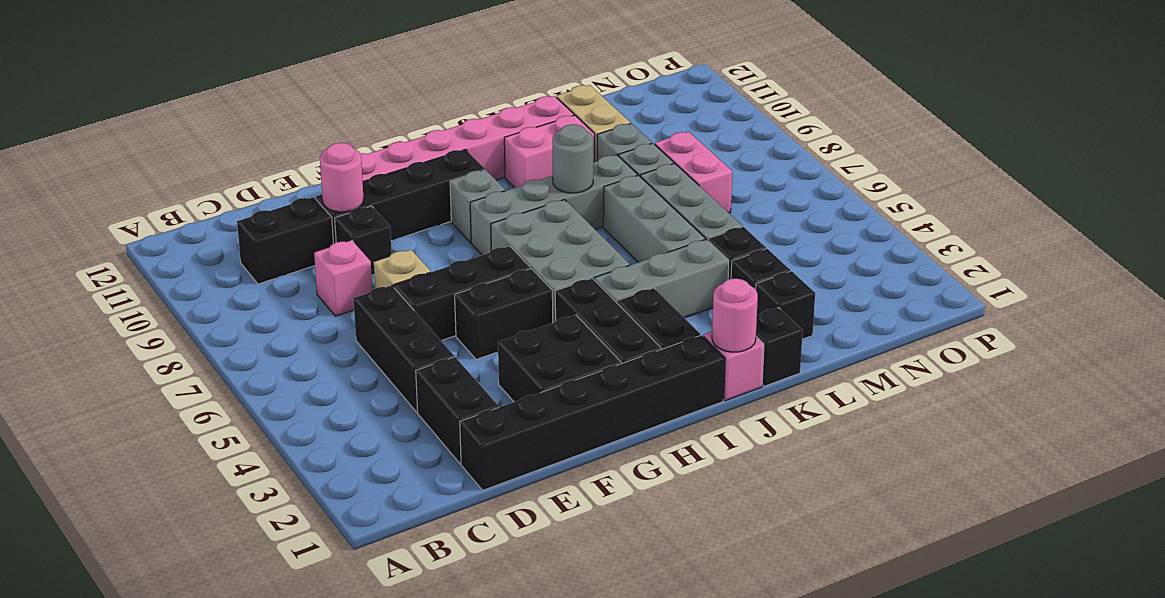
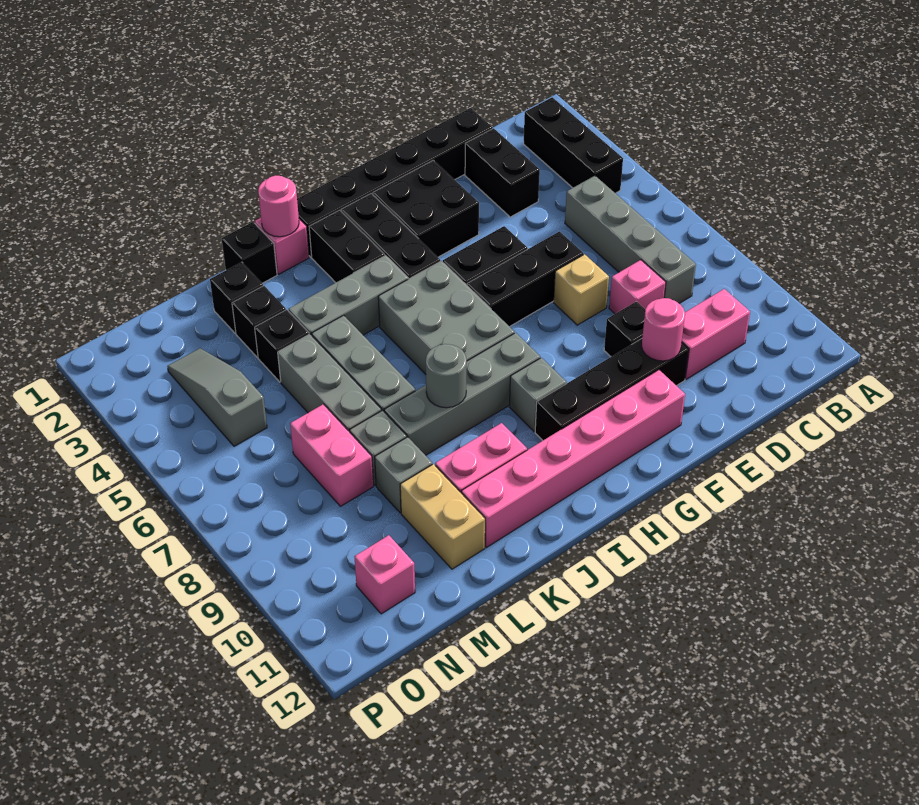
none -> grey brick C5:C8 level 1
black brick C10:D10 level 1 -> pink brick C10:D10 level 1
black brick D4:D6 level 1 -> black brick B2:B4 level 1
none -> grey slope N3:N5 level 1 top 5
none -> pink brick N11 level 1

